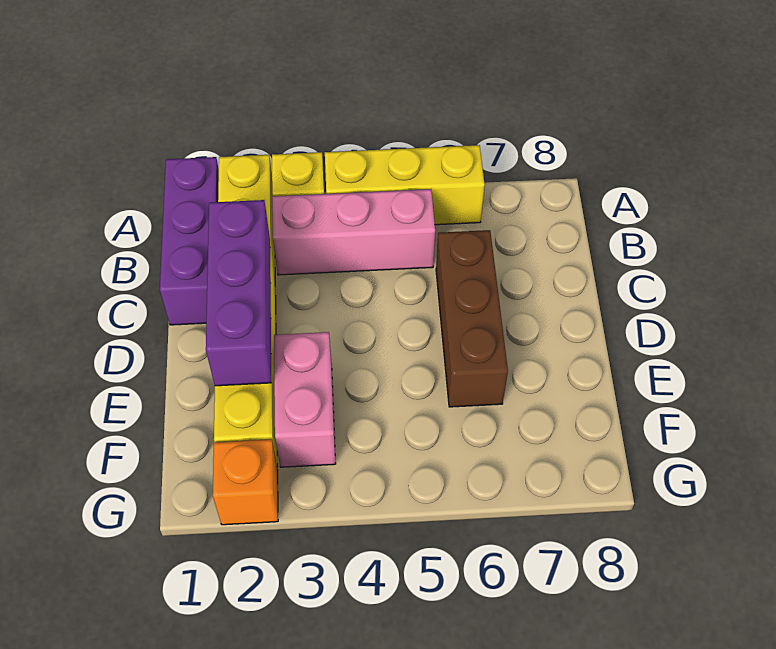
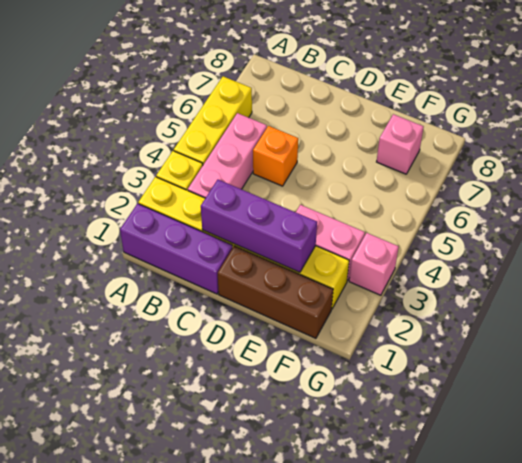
brown brick C6:E6 level 1 -> brown brick D1:F1 level 1
none -> pink brick F7 level 1
orange brick G2 level 1 -> orange brick C5 level 1
none -> pink brick G3 level 1

